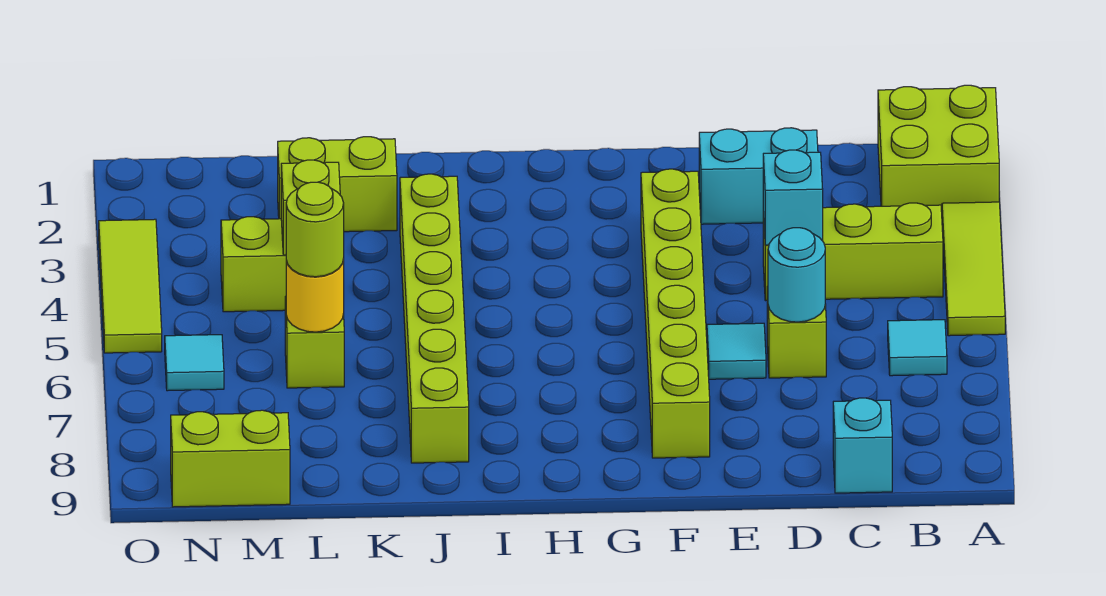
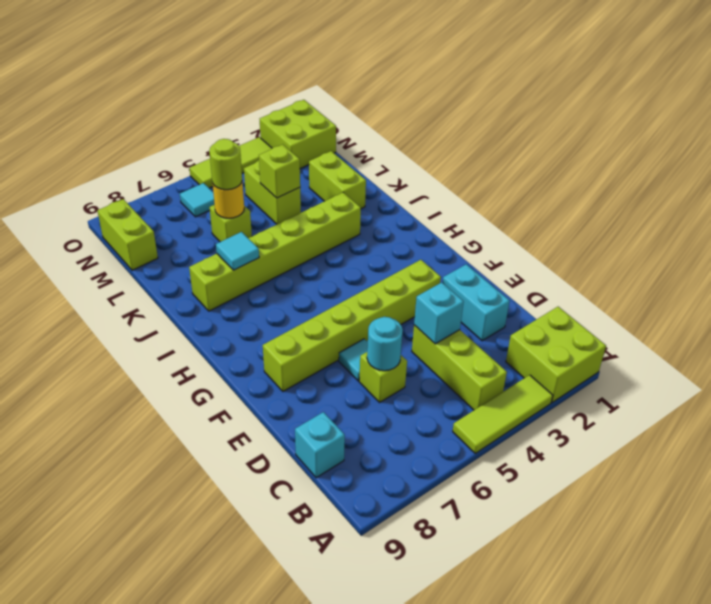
cyan tile B6 level 1 -> cyan tile J7 level 2
none -> lime brick N1:O2 level 1

